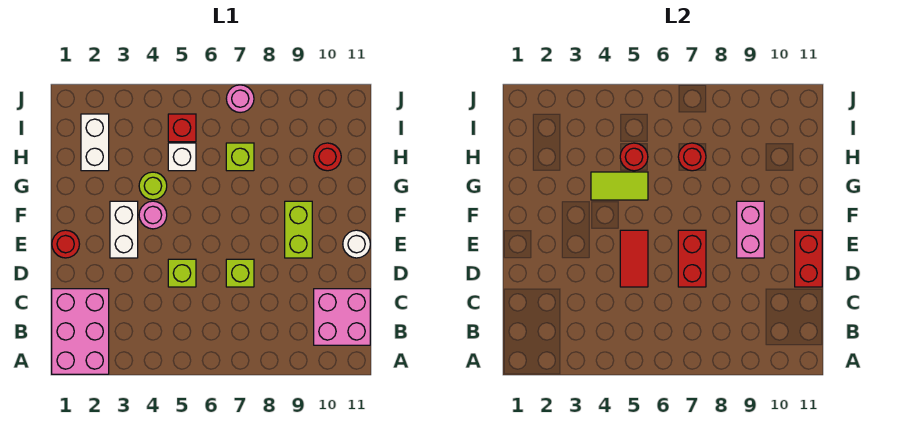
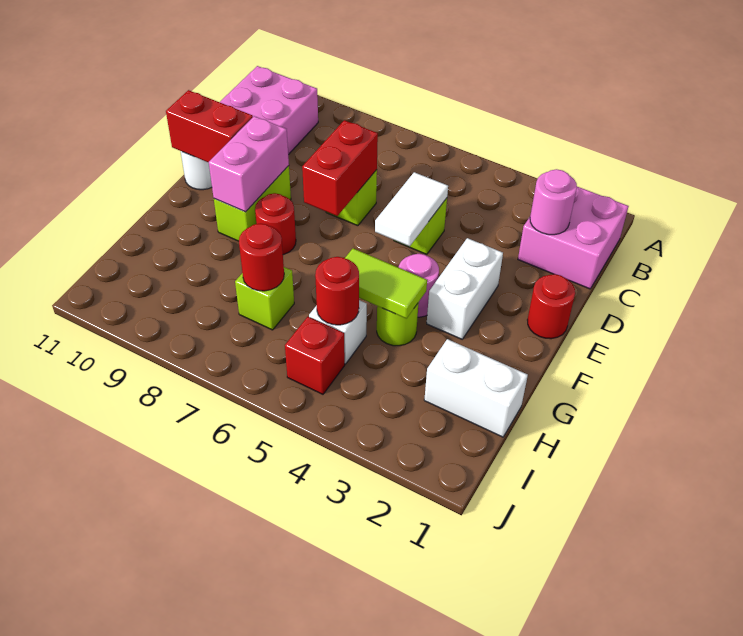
pink brick A1:C2 level 1 -> pink brick B1:C2 level 1
red tile D5:E5 level 2 -> white tile D5:E5 level 2
red brick D11:E11 level 2 -> red brick E10:E11 level 2
white brick H2:I2 level 1 -> white brick H1:H2 level 1
red round brick H10 level 1 -> red round brick F8 level 1
pink round brick J7 level 1 -> pink round brick C2 level 2

